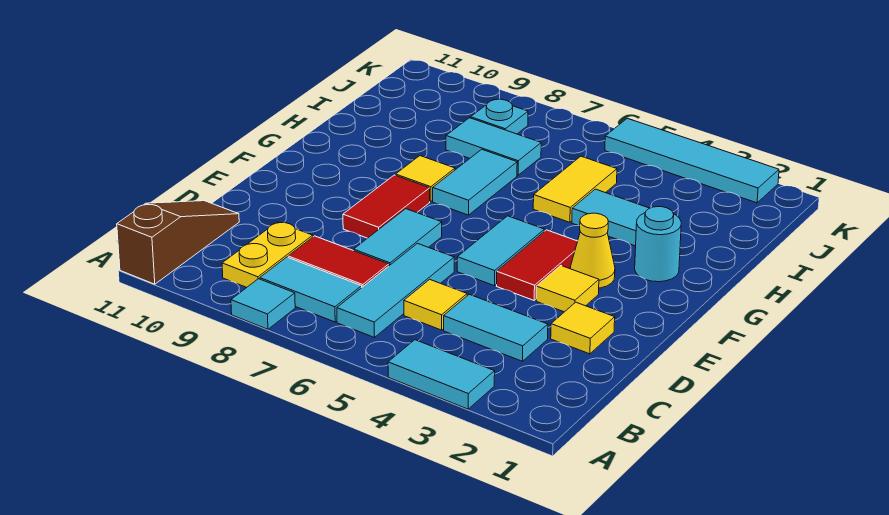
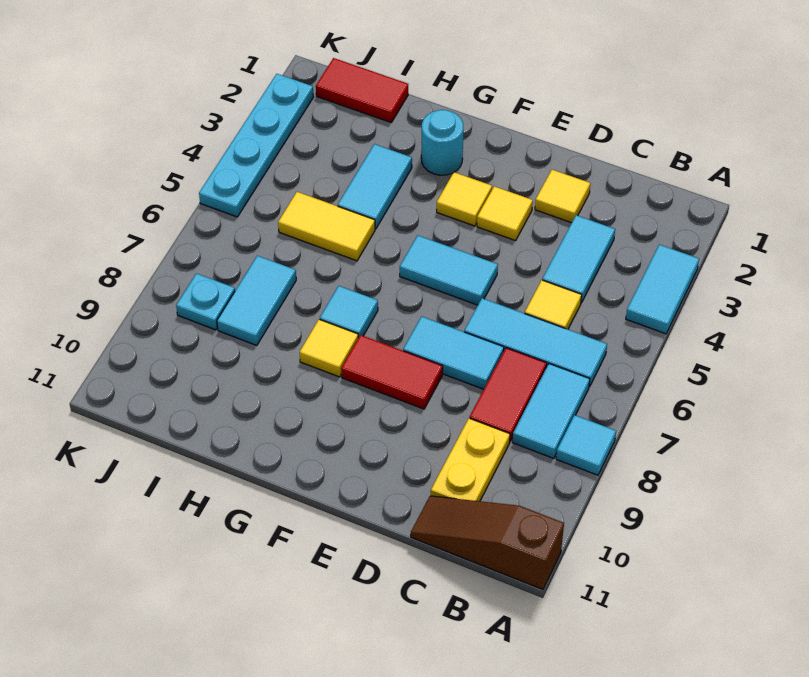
yellow plate B9:C9 level 1 -> yellow plate C9:C10 level 1
red tile E4:F4 level 1 -> red tile I1:J1 level 1
yellow cone F3 level 1 -> yellow tile F3 level 1
cyan tile G7:H7 level 1 -> cyan tile G7 level 1
cyan tile K2:K5 level 1 -> cyan plate K2:K5 level 1

